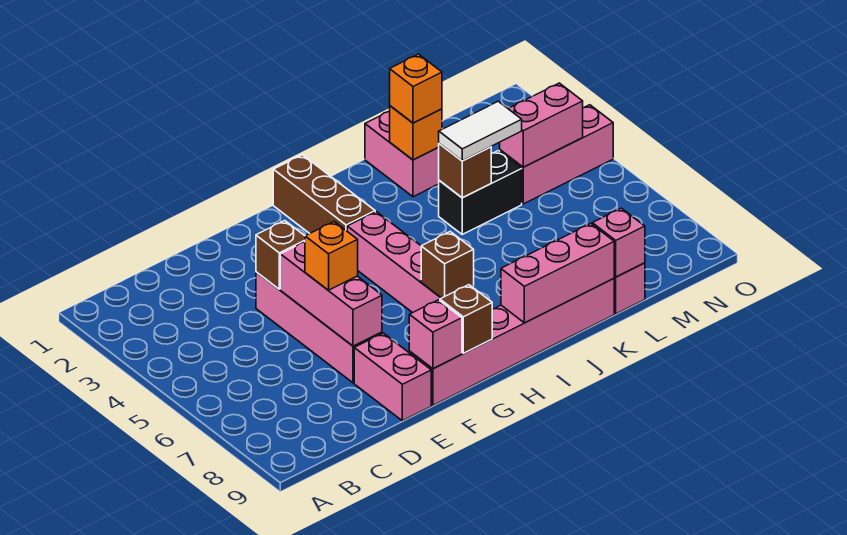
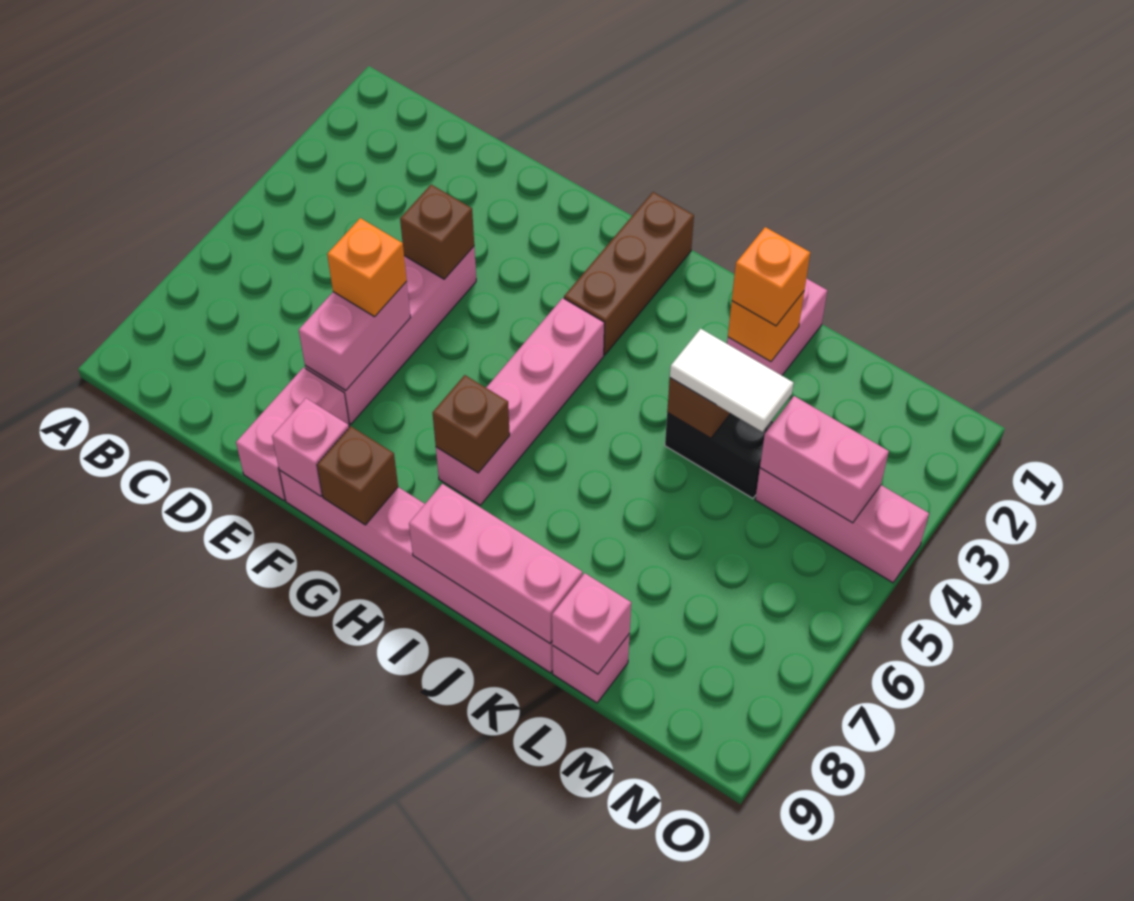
pink brick E5:E7 level 2 -> pink brick E6:E7 level 2

